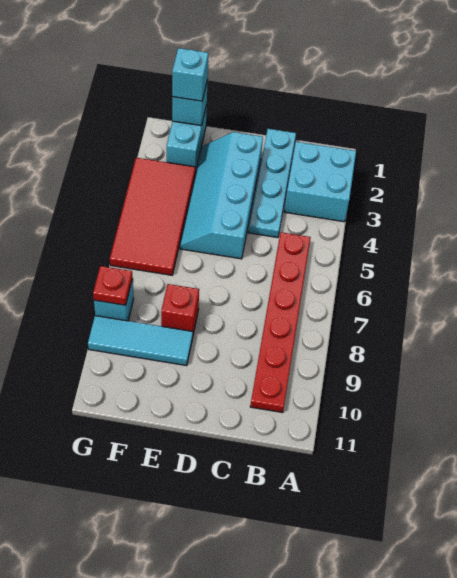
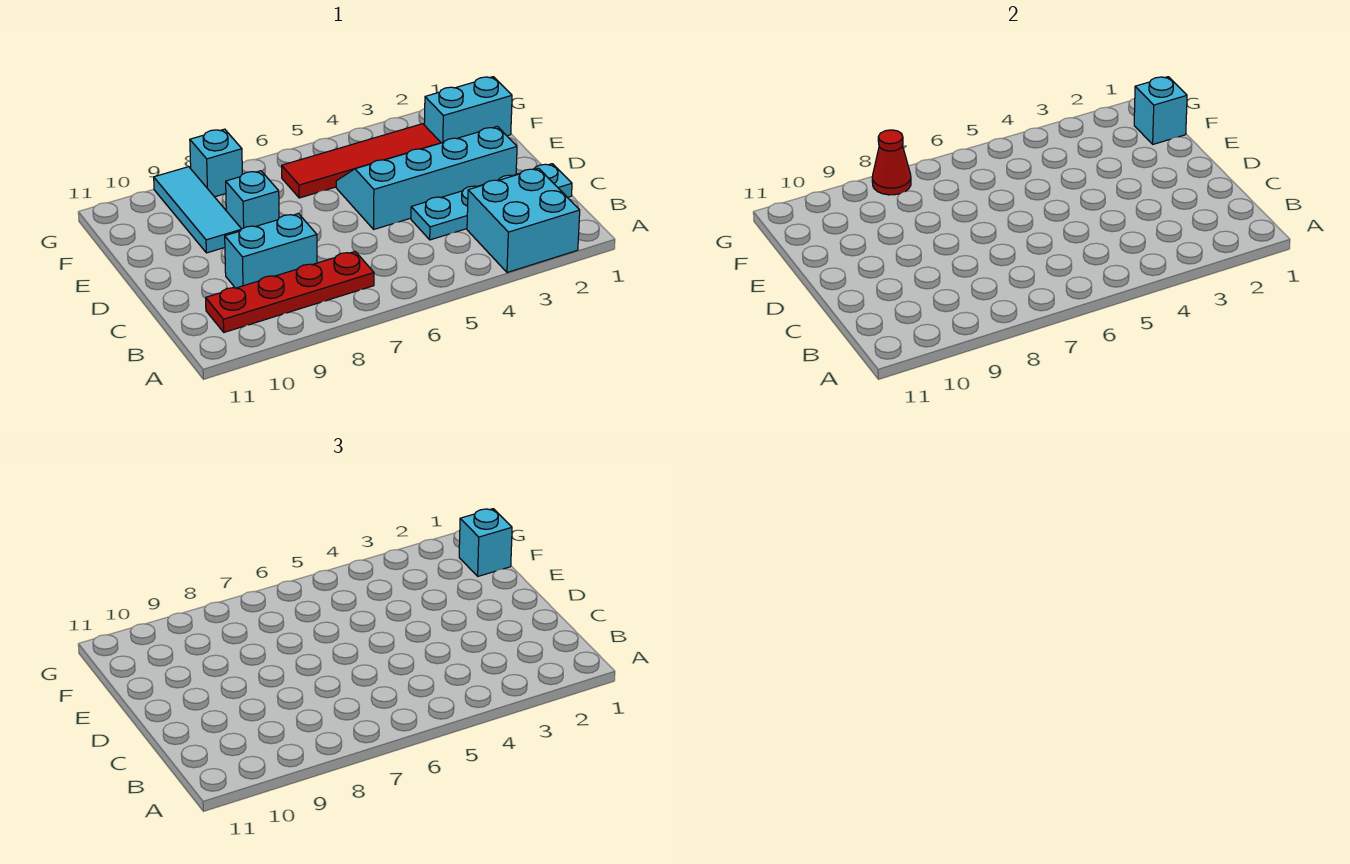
red plate B5:B10 level 1 -> red plate B7:B10 level 1
none -> cyan brick C8:C9 level 1
red brick E8 level 1 -> cyan brick E8 level 1
red tile F3:G6 level 1 -> red tile F3:F6 level 1
red plate G8 level 2 -> red cone G8 level 2

